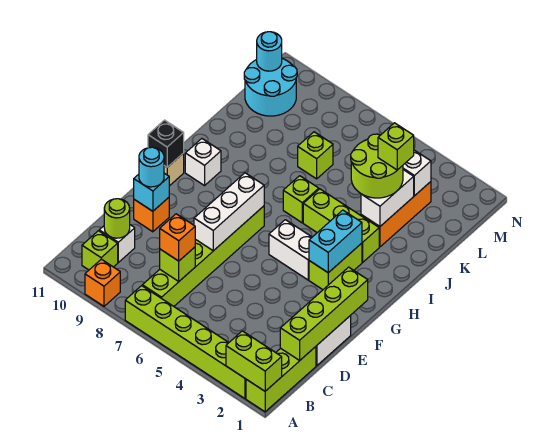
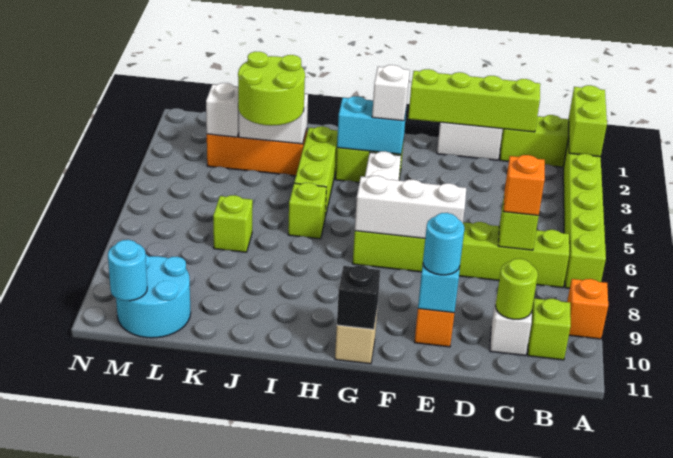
white brick H10 level 1 -> white brick G3 level 3
lime brick K3 level 4 -> none

